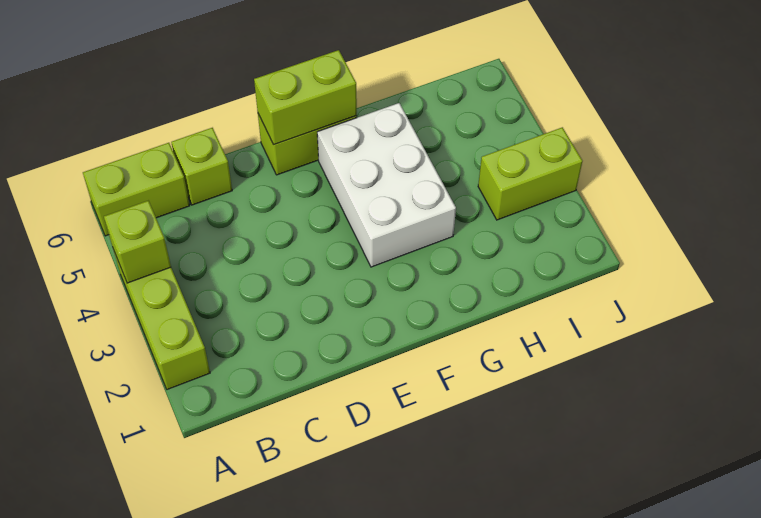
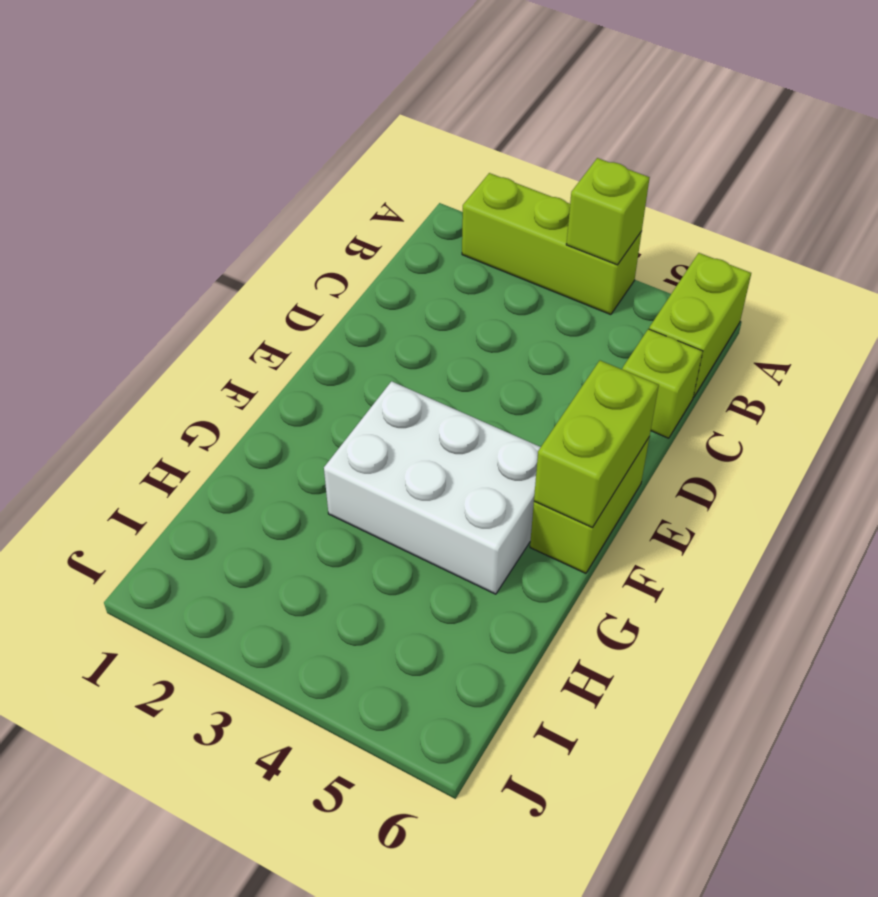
lime brick I3:J3 level 1 -> none

